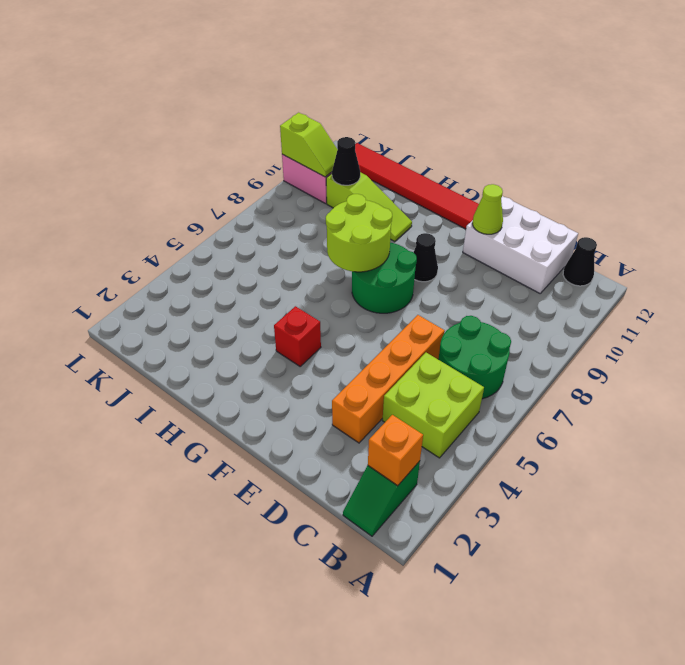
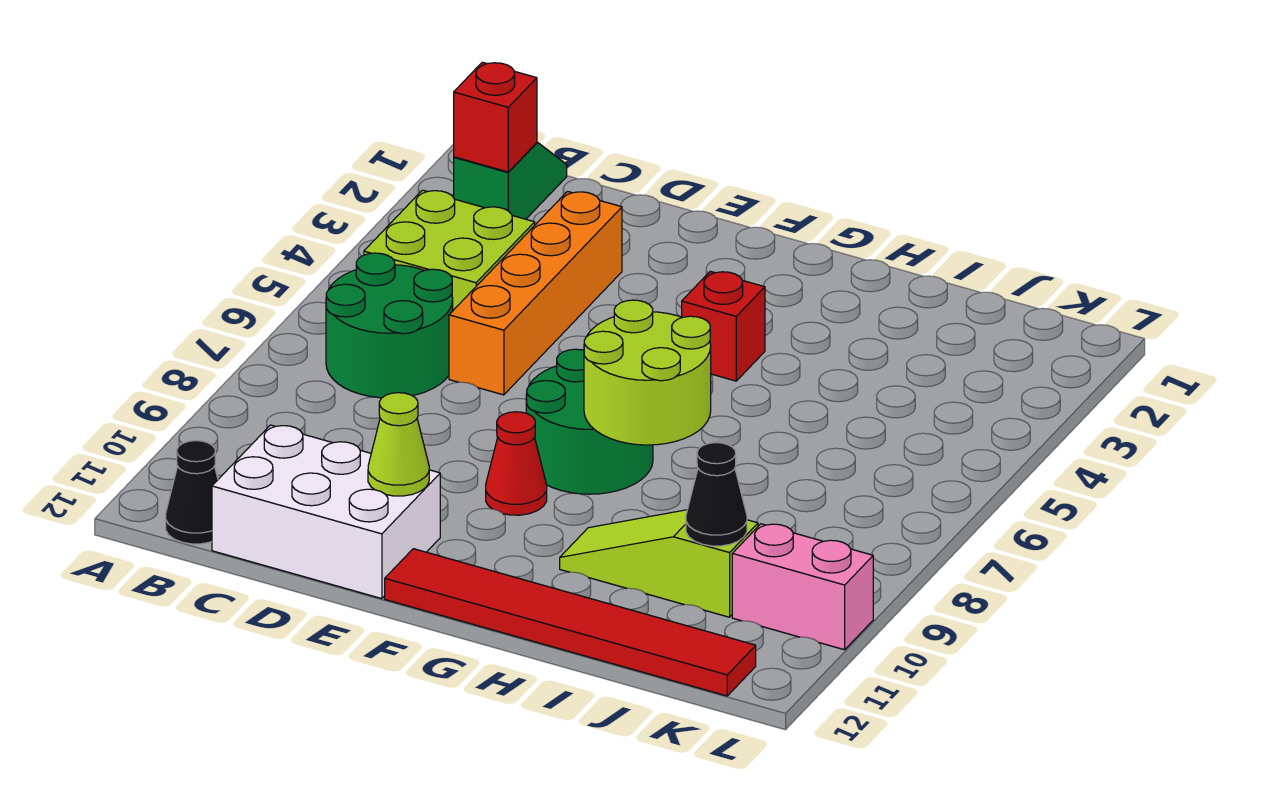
orange brick B2 level 2 -> red brick B2 level 2
black cone F9 level 1 -> red cone F9 level 1
lime slope K10:L10 level 2 top L -> none

